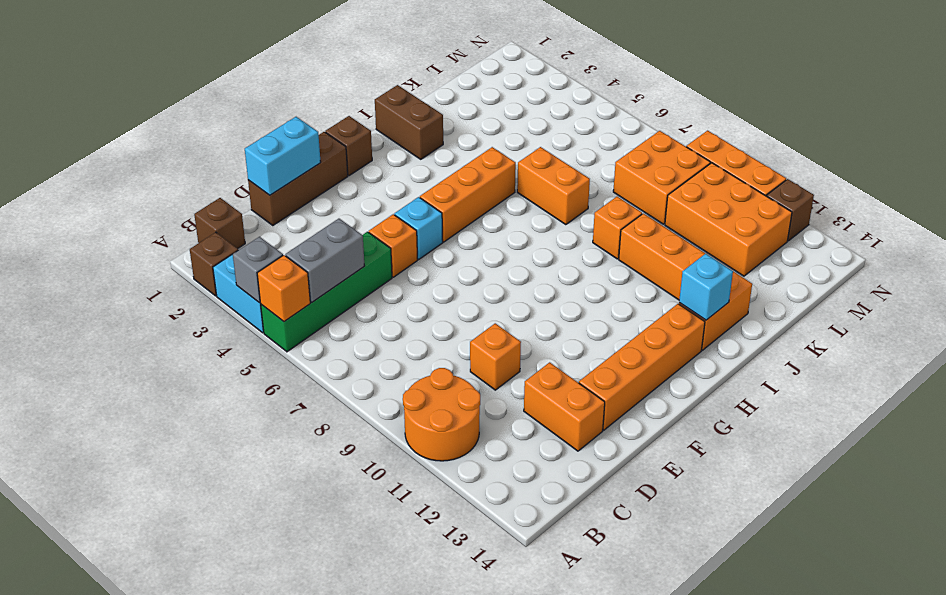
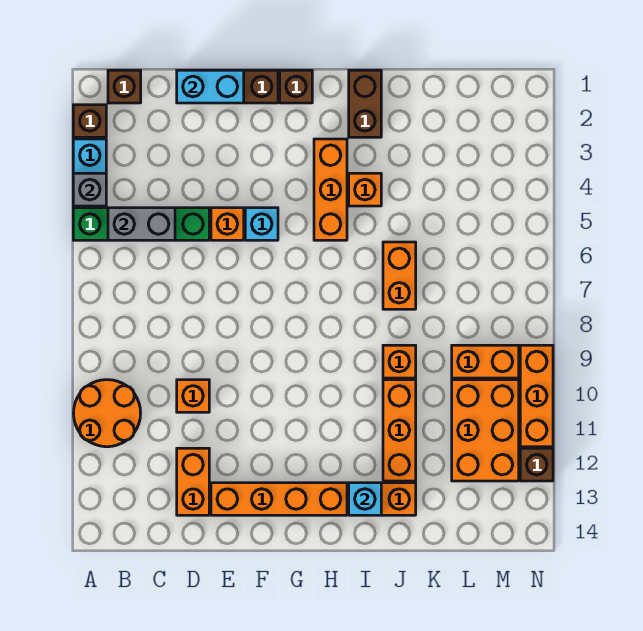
orange brick A5 level 2 -> orange brick I4 level 1
orange brick G5:I5 level 1 -> orange brick H3:H5 level 1
orange brick L8:M9 level 1 -> orange brick L9:M9 level 1

